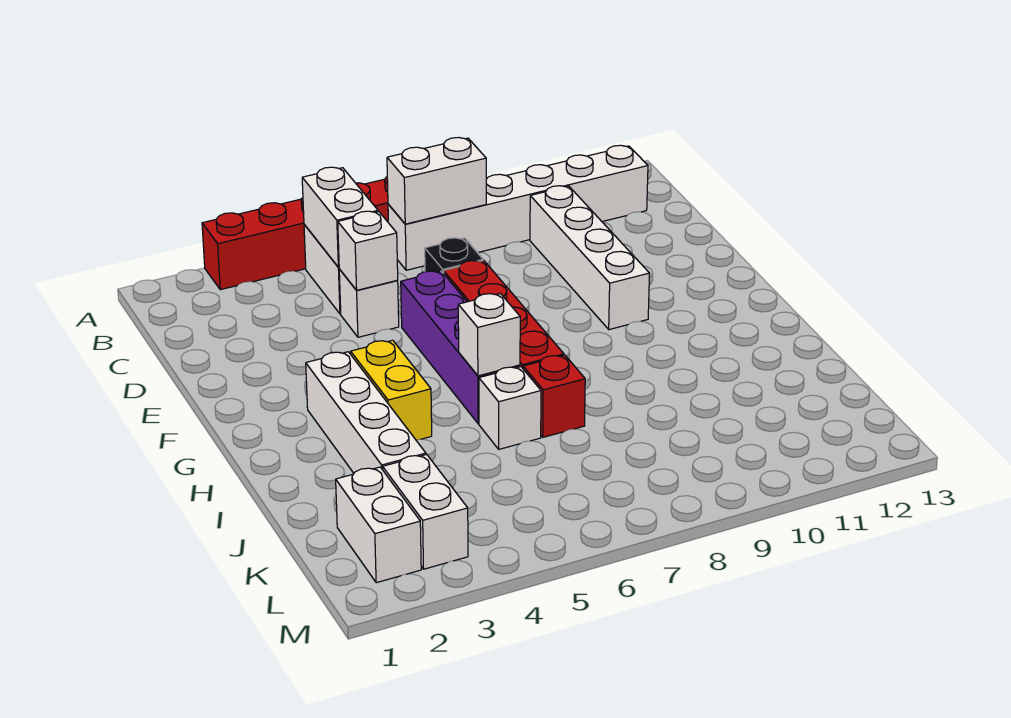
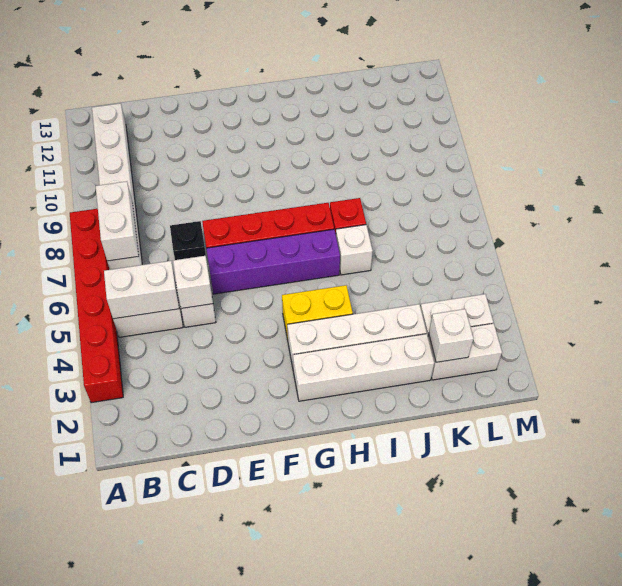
white brick C10:F10 level 1 -> white brick G2:J2 level 1
white brick H6 level 2 -> white brick K2 level 2

